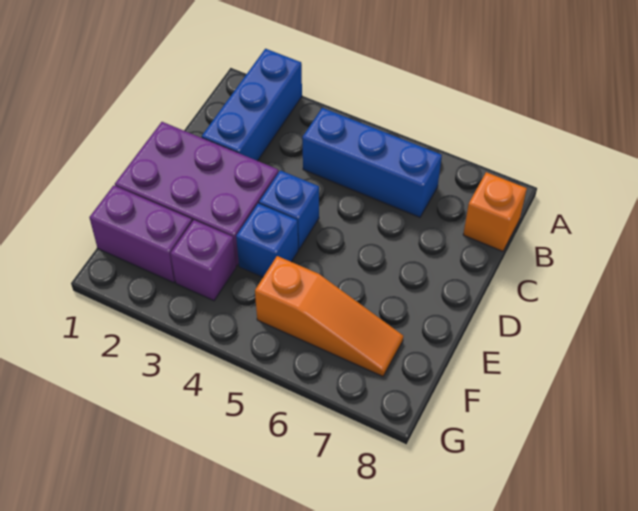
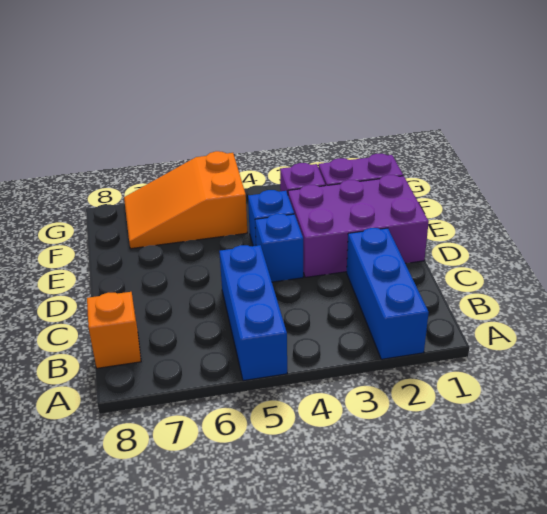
blue brick B4:B6 level 1 -> blue brick A5:C5 level 1
orange slope F5:F7 level 1 top 5 -> orange slope F5:G7 level 1 top 5

